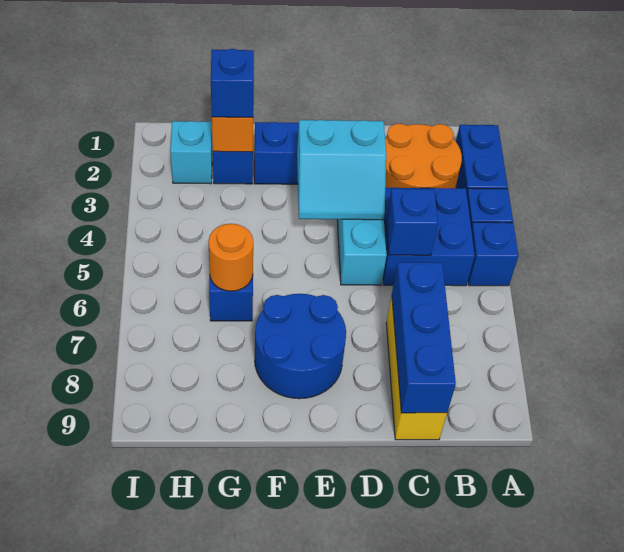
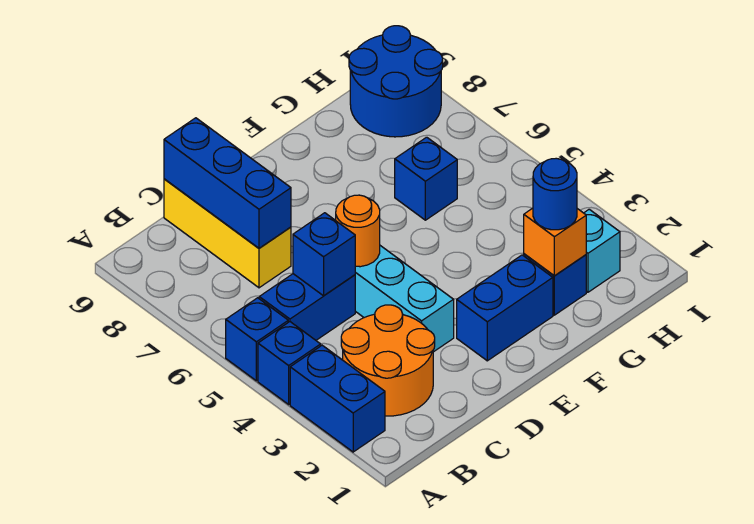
blue brick B4:C5 level 1 -> blue brick B5:C5 level 1
cyan slope D3:E4 level 2 top 3 -> none
blue round brick E7:F8 level 1 -> blue round brick H8:I9 level 1
blue brick G2 level 3 -> blue round brick G2 level 3
orange round brick G6 level 2 -> orange round brick D5 level 2

